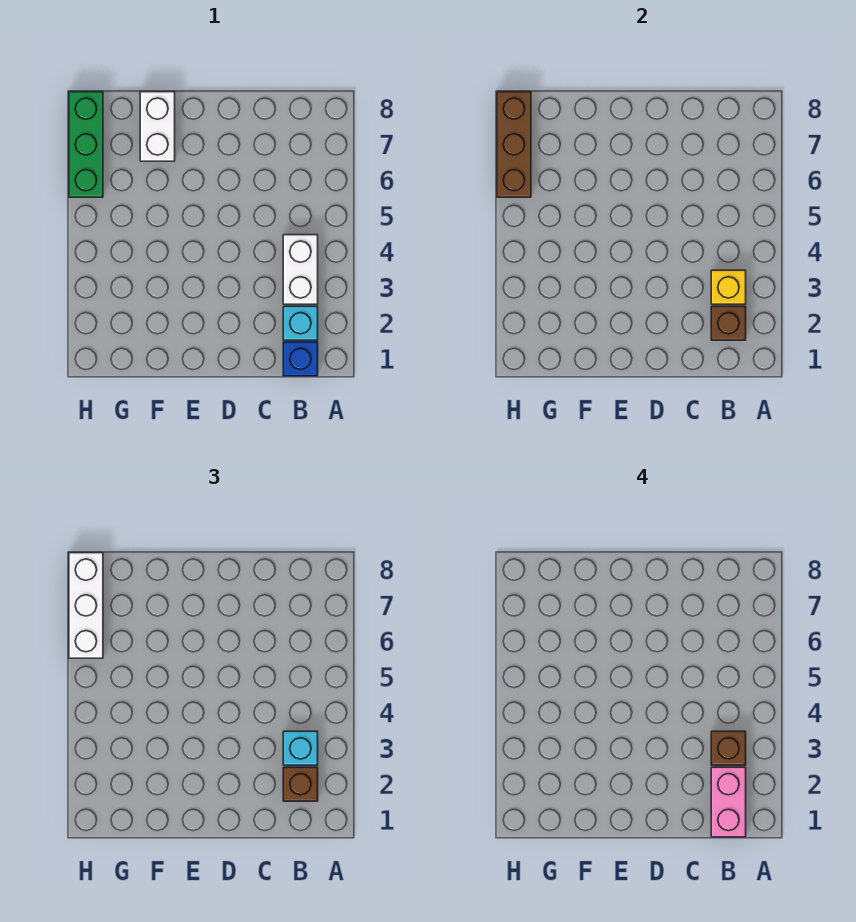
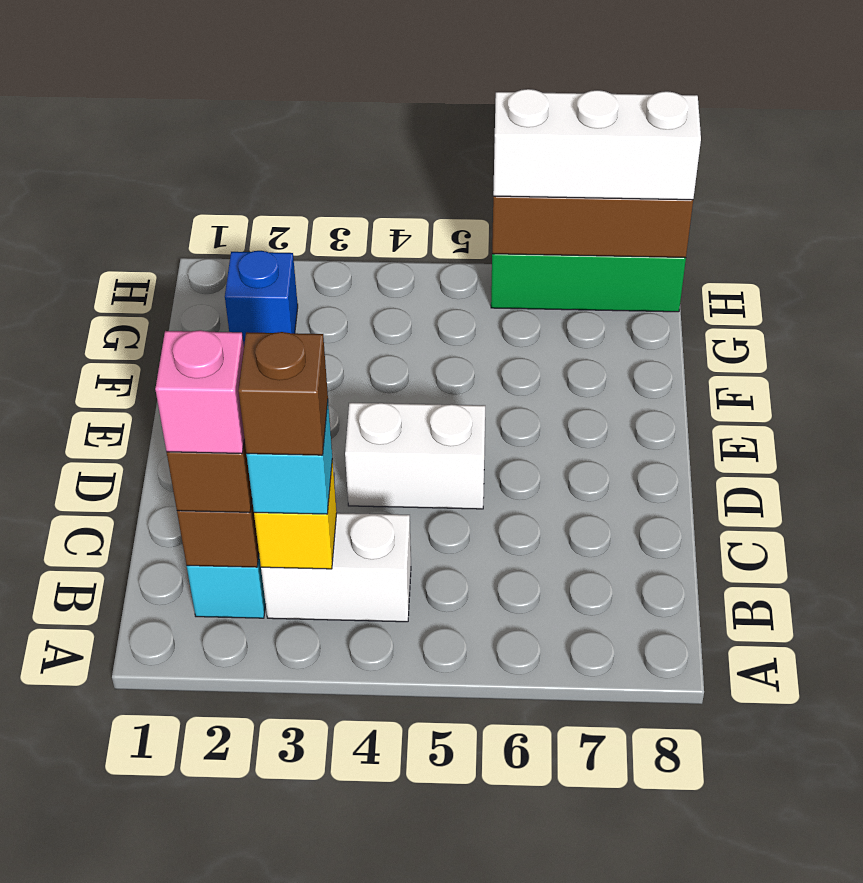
blue brick B1 level 1 -> blue brick G2 level 1
pink brick B1:B2 level 4 -> pink brick B2 level 4
white brick F7:F8 level 1 -> white brick D4:D5 level 1

